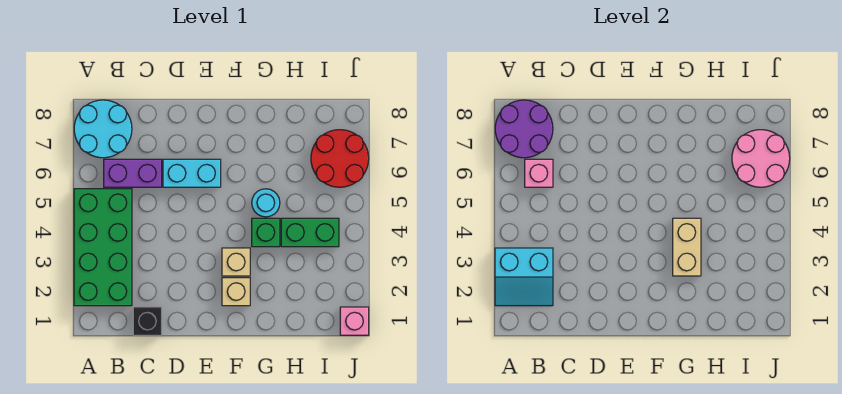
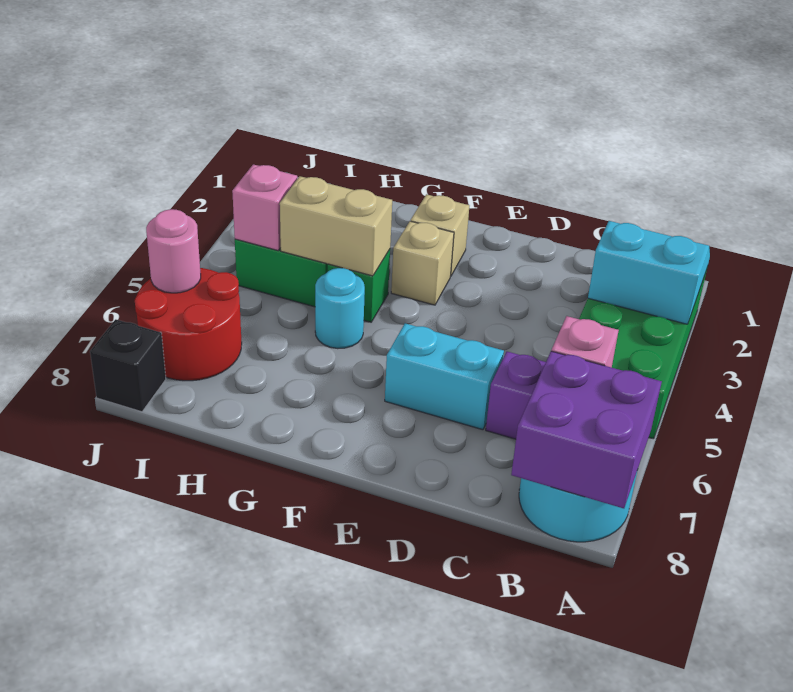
purple round brick A7:B8 level 2 -> purple brick A7:B8 level 2
black brick C1 level 1 -> black brick J8 level 1
tan brick G3:G4 level 2 -> tan brick G4:H4 level 2
pink round brick I6:J7 level 2 -> pink round brick J6 level 2
pink brick J1 level 1 -> pink brick I4 level 2

